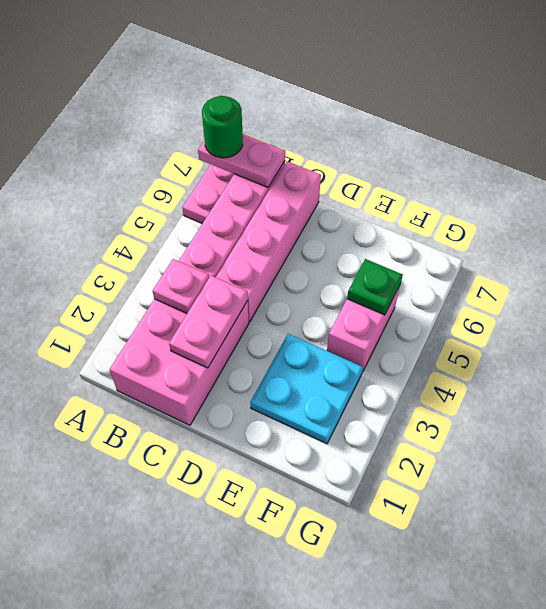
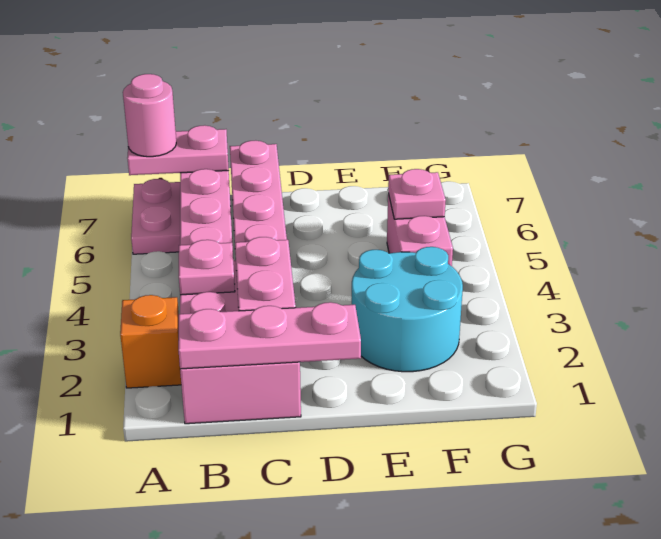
none -> orange brick A2 level 1
green round brick A7 level 3 -> pink round brick A7 level 3
none -> pink plate B1:D1 level 2
cyan plate E2:F3 level 1 -> cyan round brick E2:F3 level 1
green plate F5 level 2 -> pink plate F5 level 2

